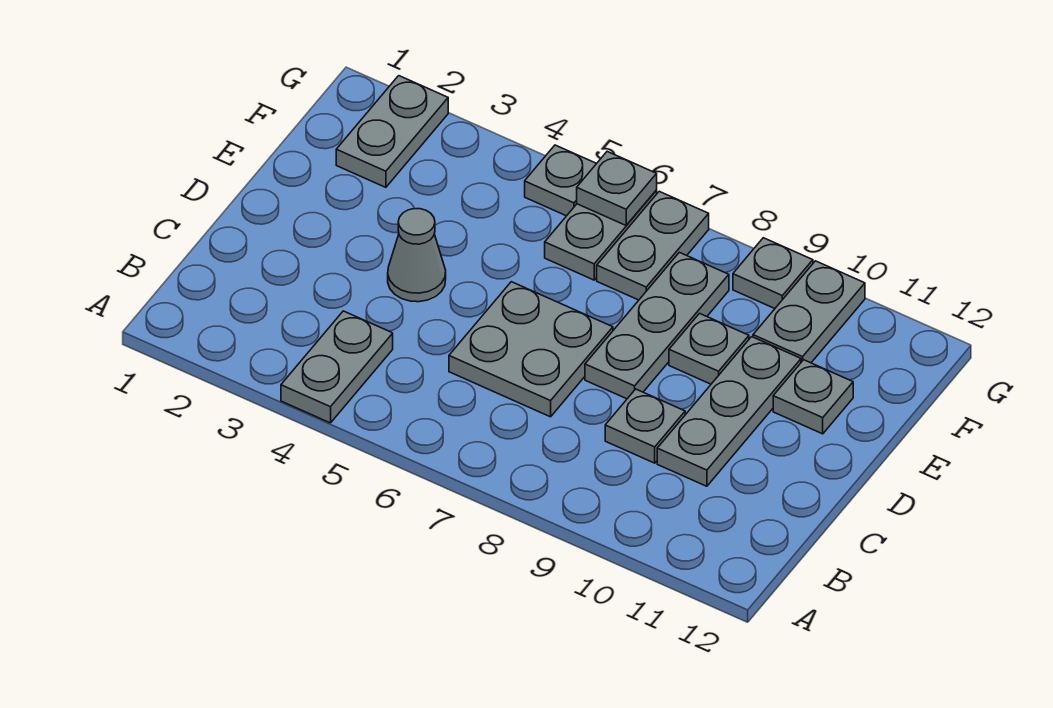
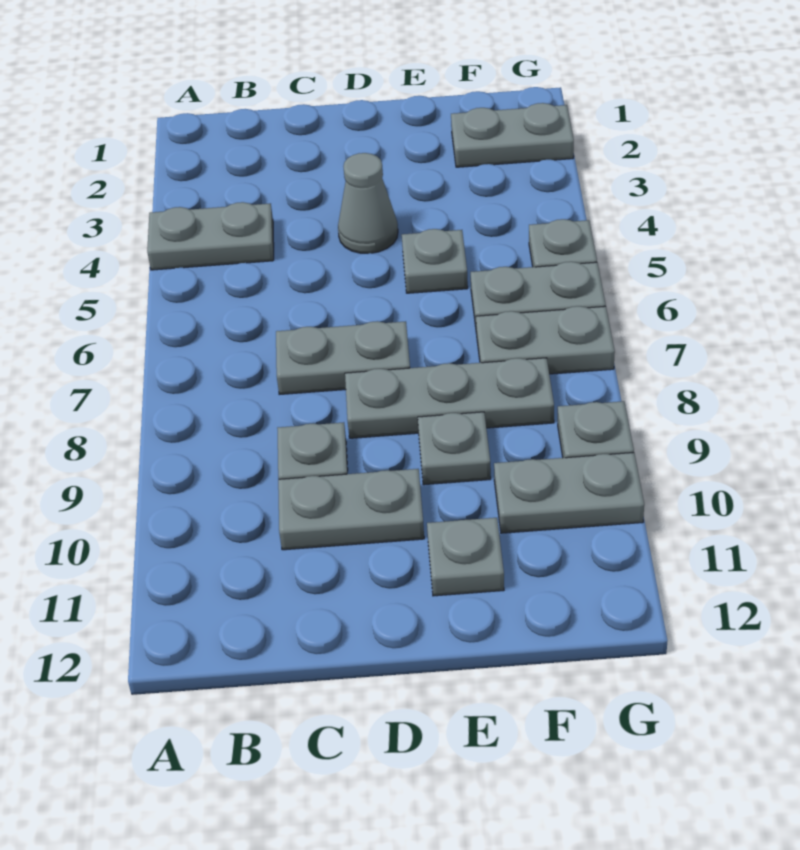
grey plate C6:D7 level 1 -> grey plate C7:D7 level 1
grey plate C10:E10 level 1 -> grey plate C10:D10 level 1
grey plate G6 level 2 -> grey plate E5 level 1

